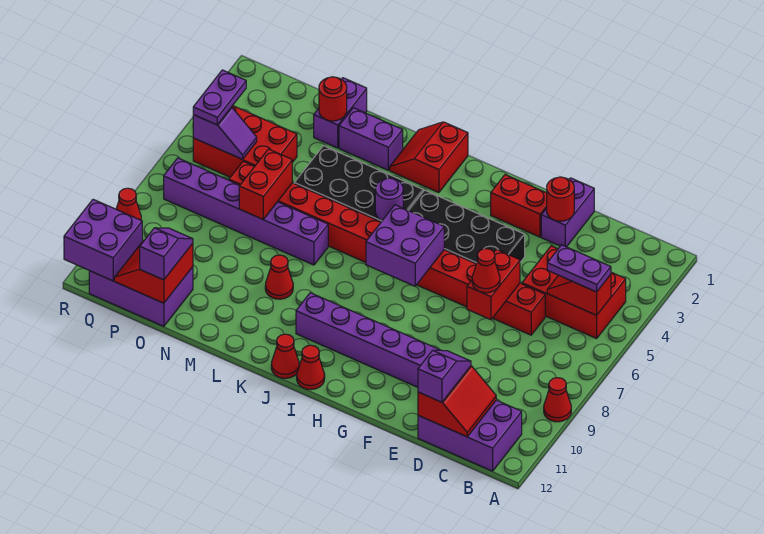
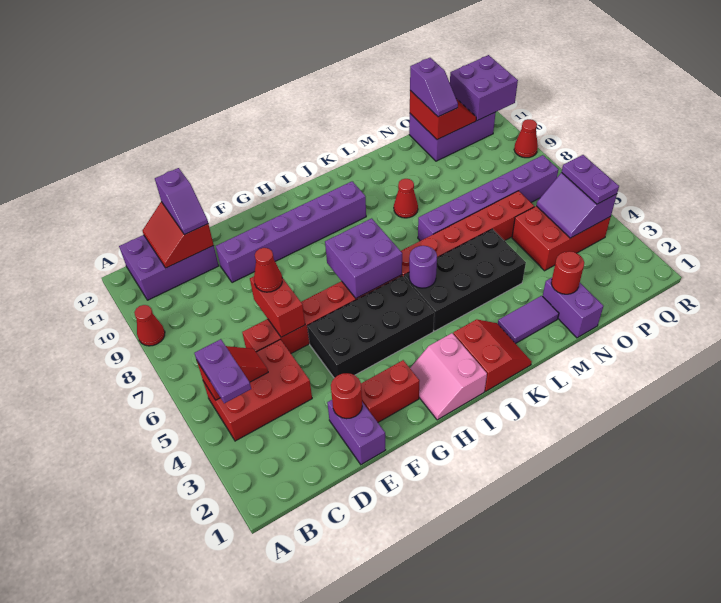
purple plate B5:C5 level 3 -> purple plate B4:B5 level 3
none -> pink slope H1:I2 level 1 top I
red cone I12 level 1 -> none
red cone J12 level 1 -> none
purple brick L2:M2 level 1 -> purple tile L2:M2 level 1
red brick N6:N7 level 2 -> none
purple slope P5:Q5 level 2 top Q -> purple slope P4:Q5 level 2 top Q

